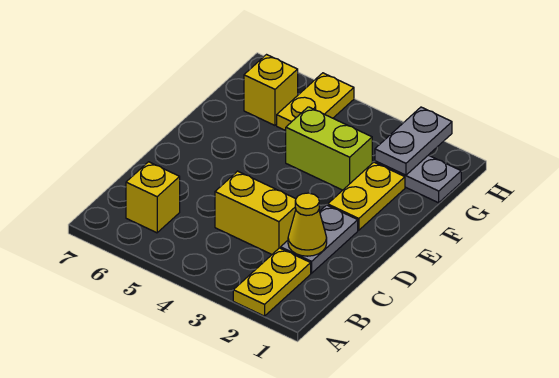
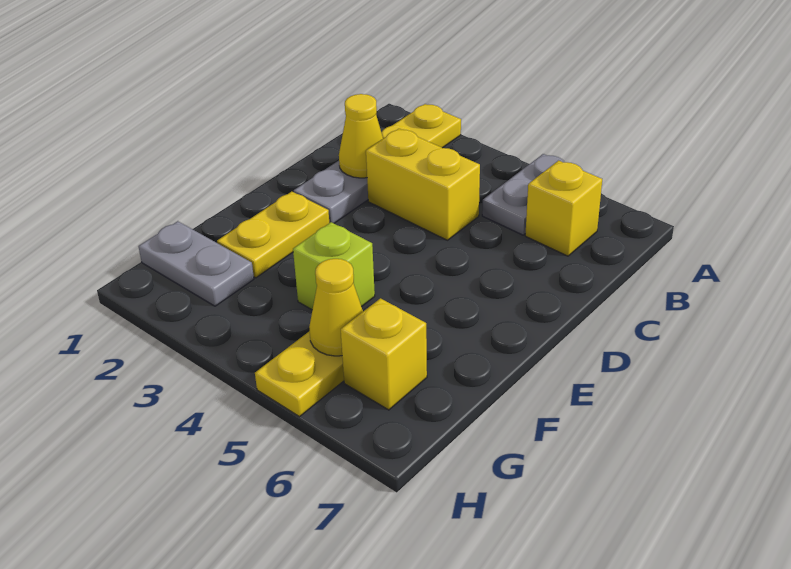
lime brick F3:F4 level 1 -> lime brick F4 level 1
grey plate G2:H2 level 2 -> grey plate A5:B5 level 1
none -> yellow cone G5 level 2

